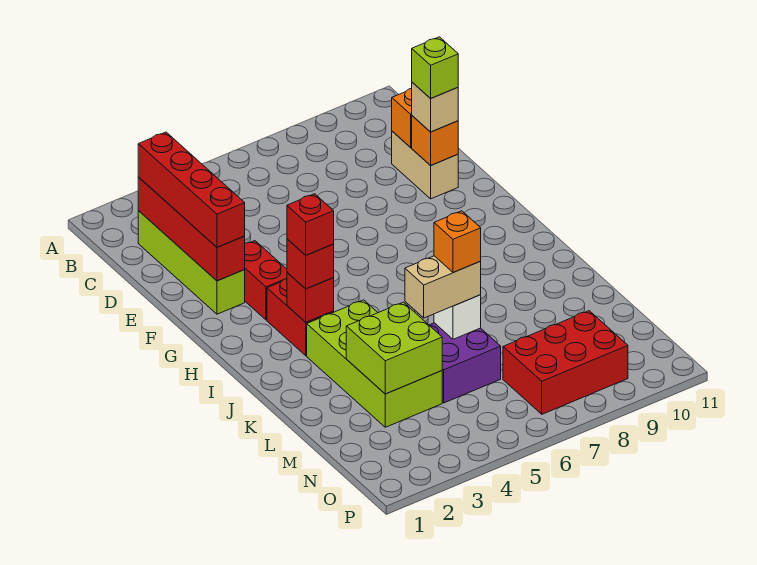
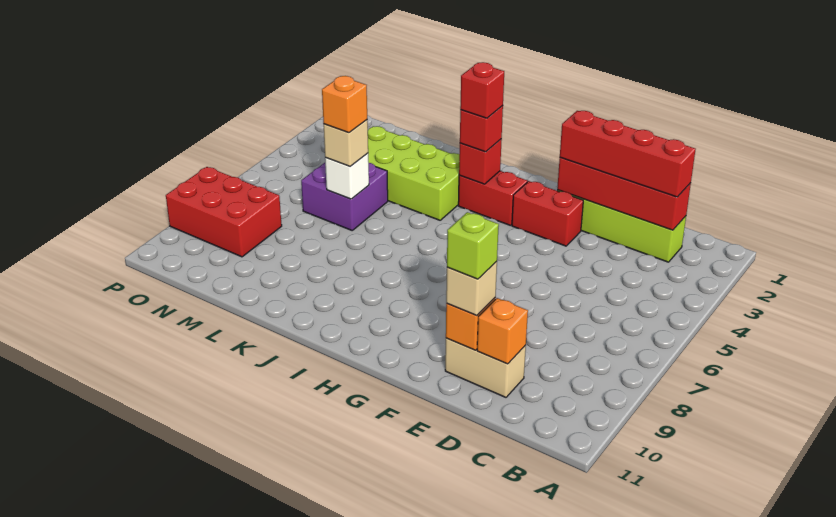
lime brick L3:M4 level 2 -> none
tan brick L5:L6 level 3 -> tan brick L6 level 3
red brick N7:O9 level 1 -> red brick N8:P9 level 1

